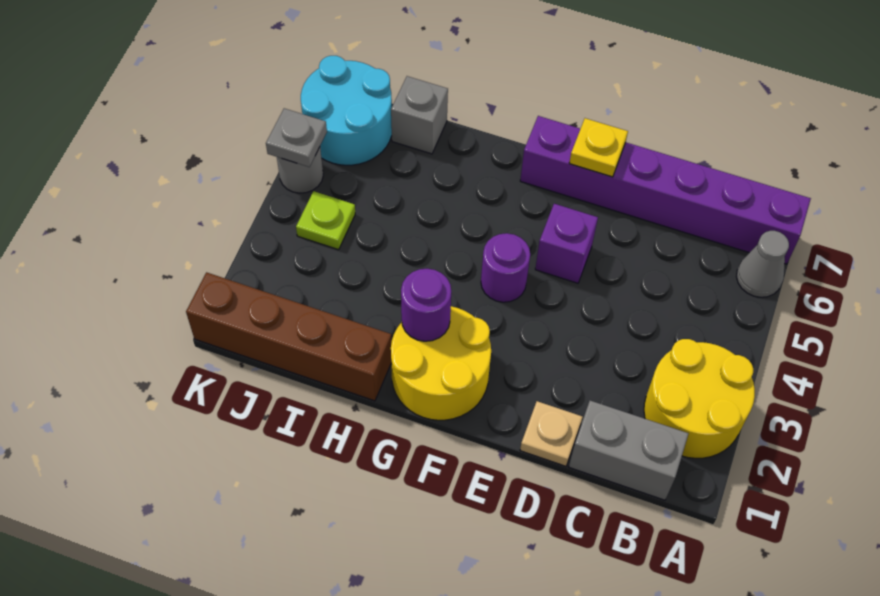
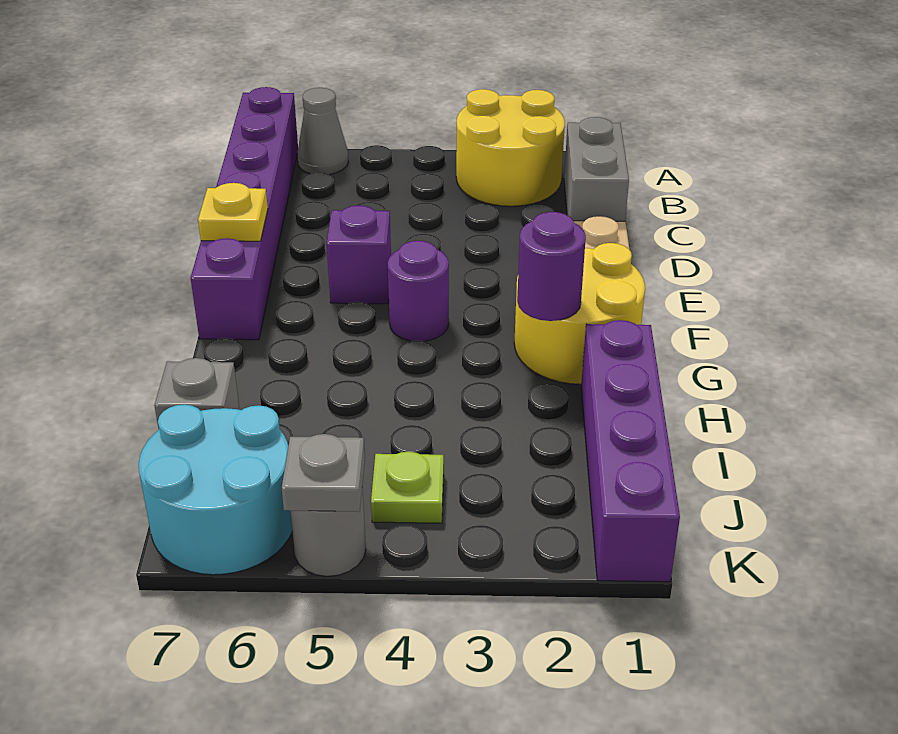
brown brick H1:K1 level 1 -> purple brick H1:K1 level 1

